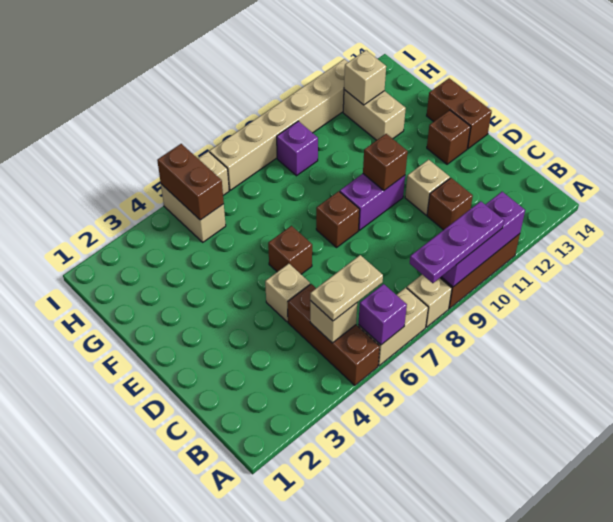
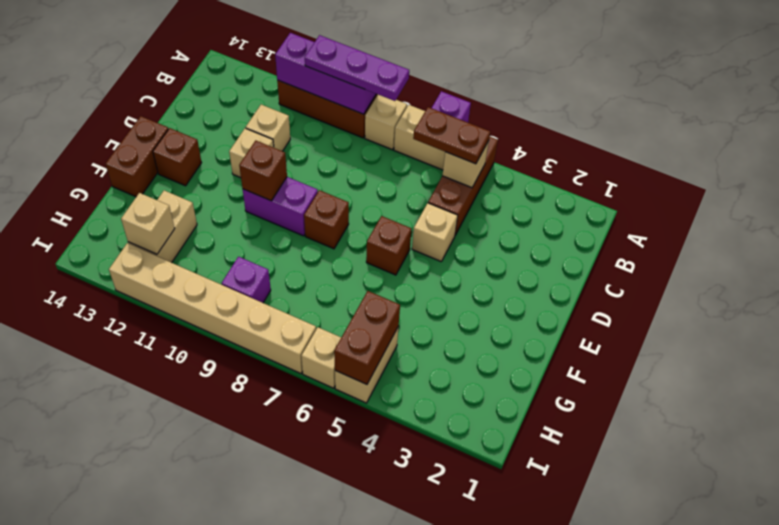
tan plate B5:B6 level 3 -> brown plate B5:B6 level 3
brown brick C11 level 1 -> tan brick C11 level 1

